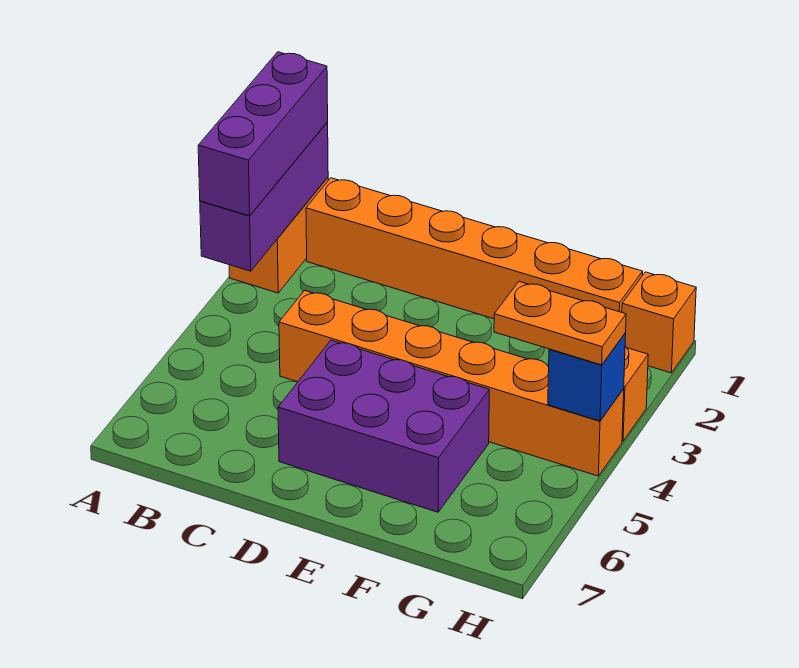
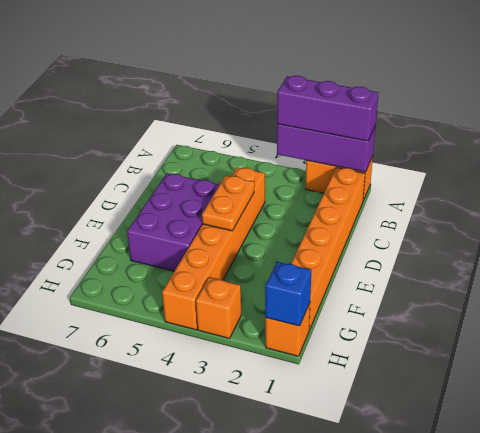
orange plate G4:H4 level 3 -> orange plate D4:E4 level 2
blue brick H4 level 2 -> blue brick H1 level 2

